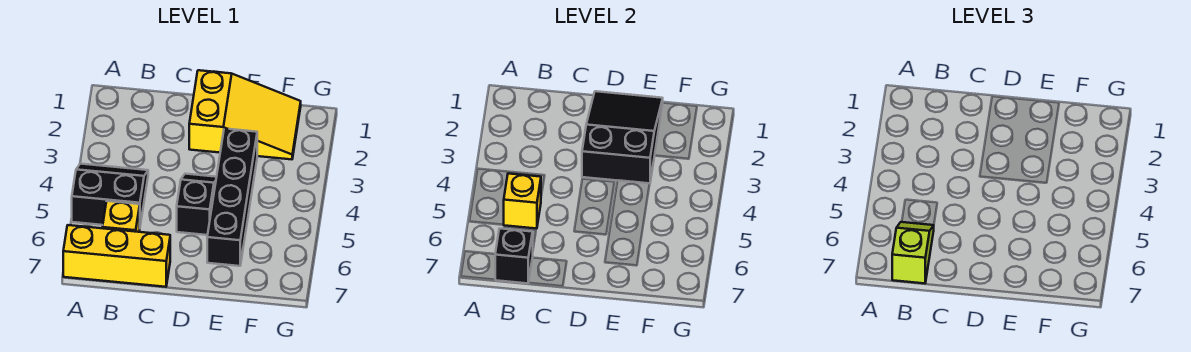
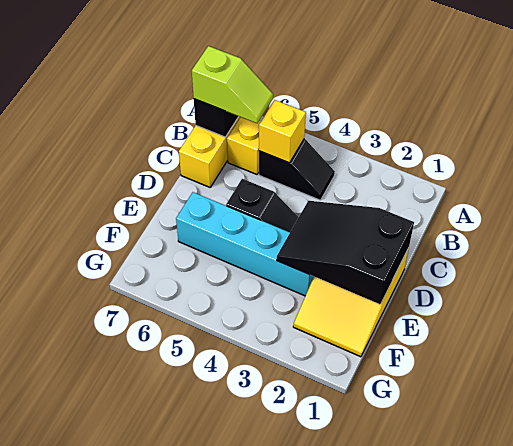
black slope A4:B5 level 1 top 5 -> black slope B4:B5 level 1 top 5
black slope D1:E3 level 2 top 3 -> black slope D1:E3 level 2 top 1
black brick E3:E6 level 1 -> cyan brick E3:E6 level 1

